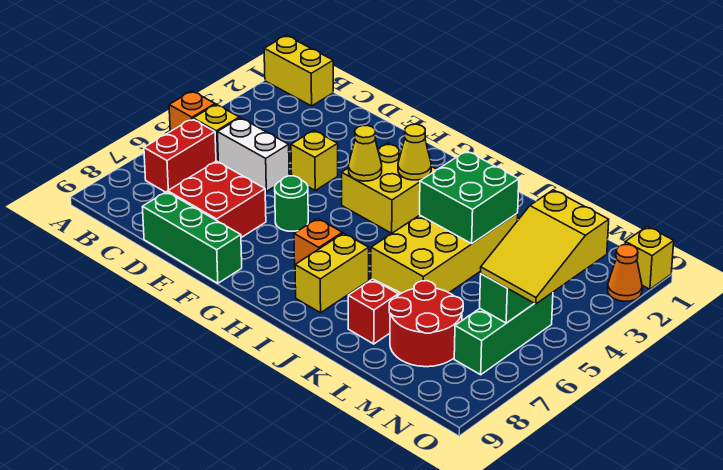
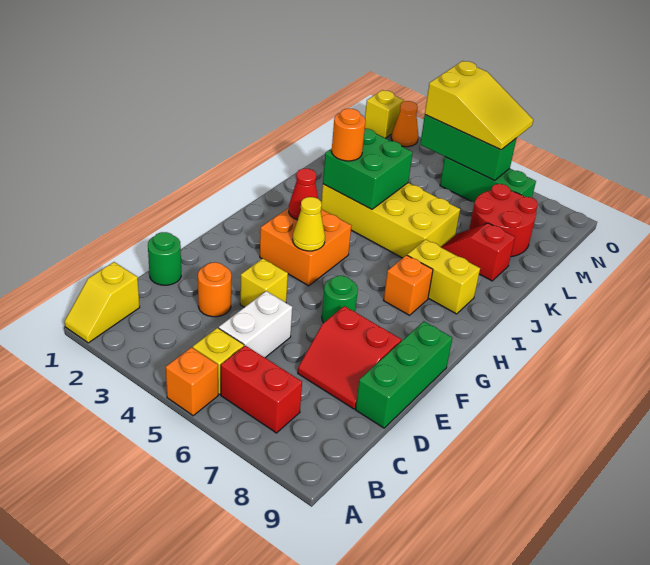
yellow brick A1:B1 level 1 -> yellow slope A1:B1 level 1 top B
none -> green round brick D1 level 1
none -> orange round brick D3 level 1
red brick D7:E8 level 1 -> red slope D7:E8 level 1 top E
yellow brick G3:H4 level 1 -> orange brick G3:H4 level 1
yellow cone H3 level 2 -> red cone H3 level 2
none -> orange round brick J3 level 3

